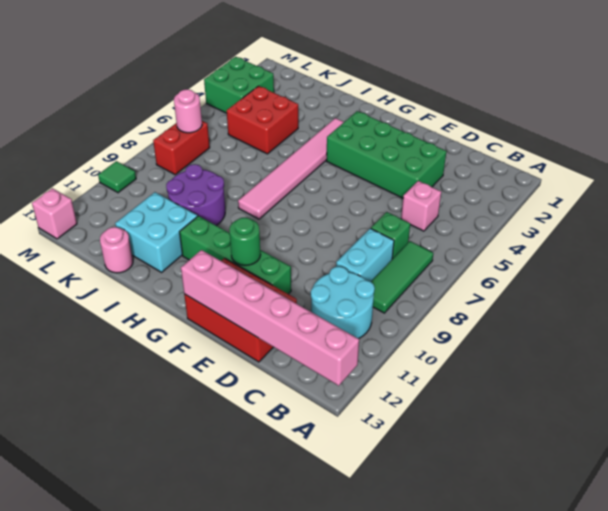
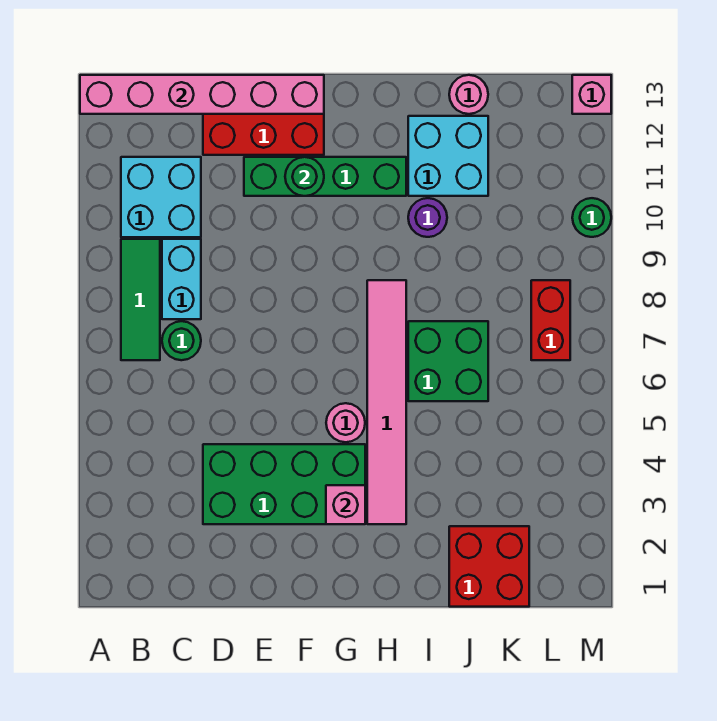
cyan round brick B10:C11 level 1 -> cyan brick B10:C11 level 1
pink brick C5 level 1 -> pink brick G3 level 2
green brick C7 level 1 -> green round brick C7 level 1
purple round brick I9:J10 level 1 -> purple round brick I10 level 1
red brick J4:K5 level 1 -> red brick J1:K2 level 1
green brick L3:M4 level 1 -> green brick I6:J7 level 1
pink round brick L7 level 2 -> pink round brick G5 level 1
green tile M10 level 1 -> green round brick M10 level 1

